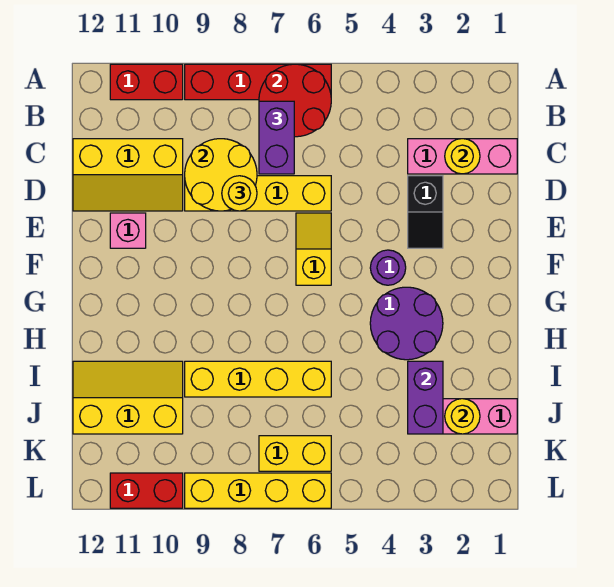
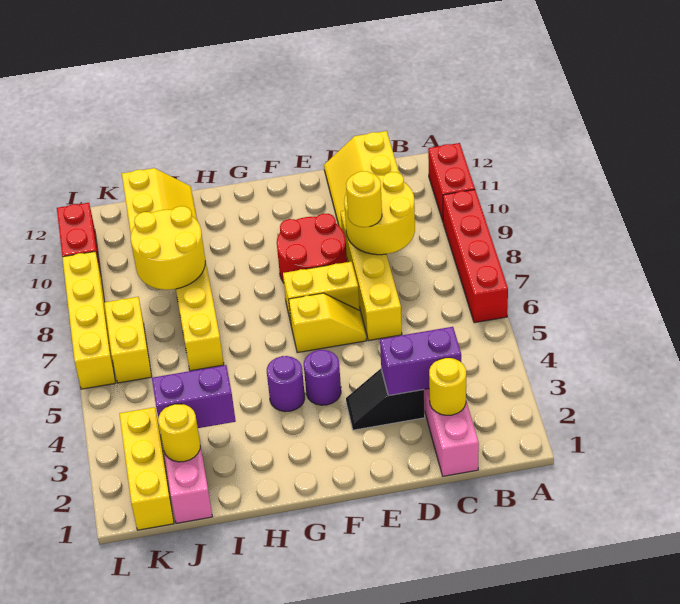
red round brick A6:B7 level 2 -> red round brick E8:F9 level 1
purple brick B7:C7 level 3 -> purple brick C3:D3 level 2
none -> yellow brick E7:F7 level 1
pink brick E11 level 1 -> none
purple round brick G3:H4 level 1 -> purple round brick G4 level 1
none -> yellow round brick I8:J9 level 2
none -> yellow brick K1:K3 level 1

